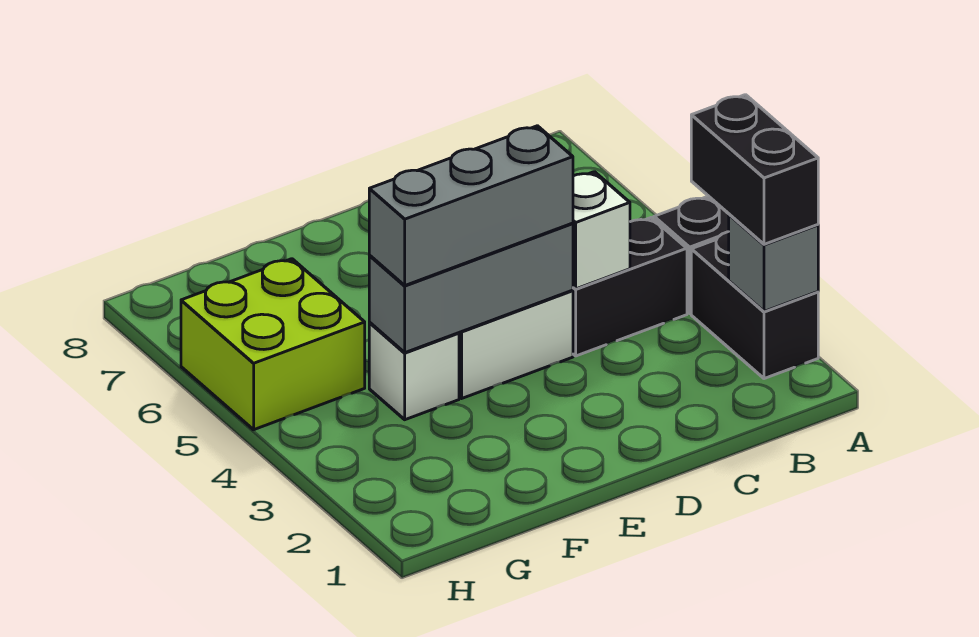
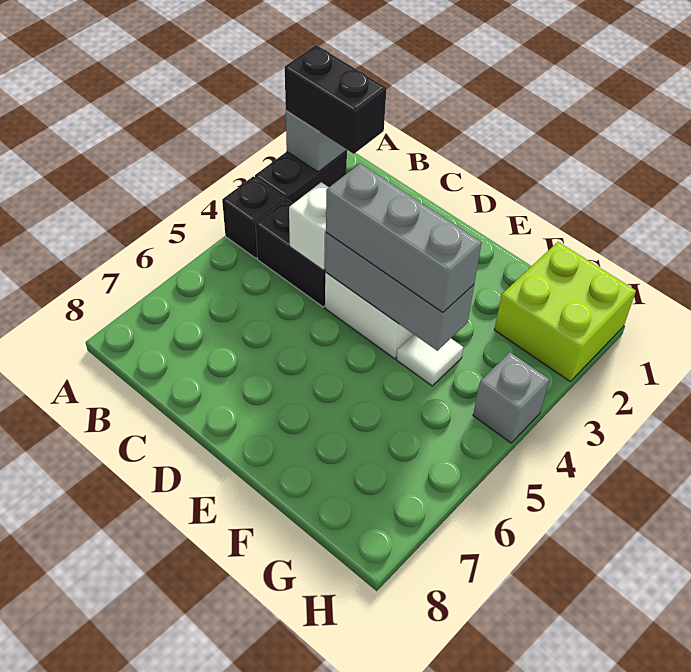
black brick A2:A3 level 3 -> black brick A2:B2 level 3
white brick F4 level 1 -> white tile F4 level 1
lime brick G5:H6 level 1 -> lime brick G1:H2 level 1
none -> grey brick H4 level 1

